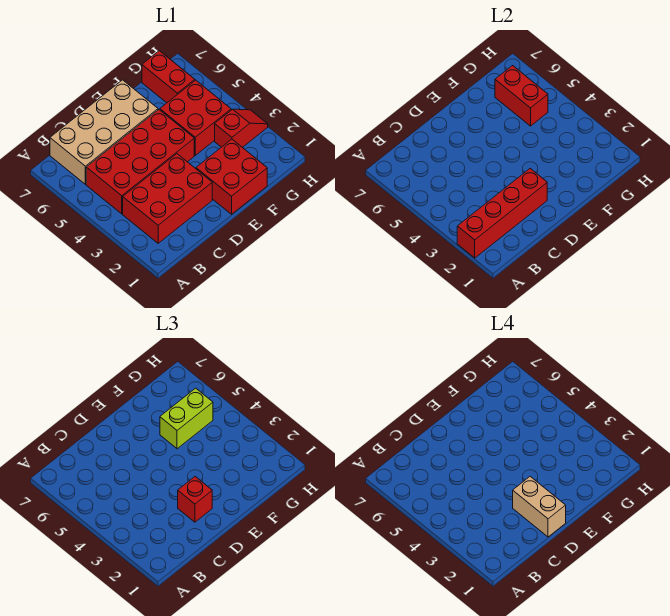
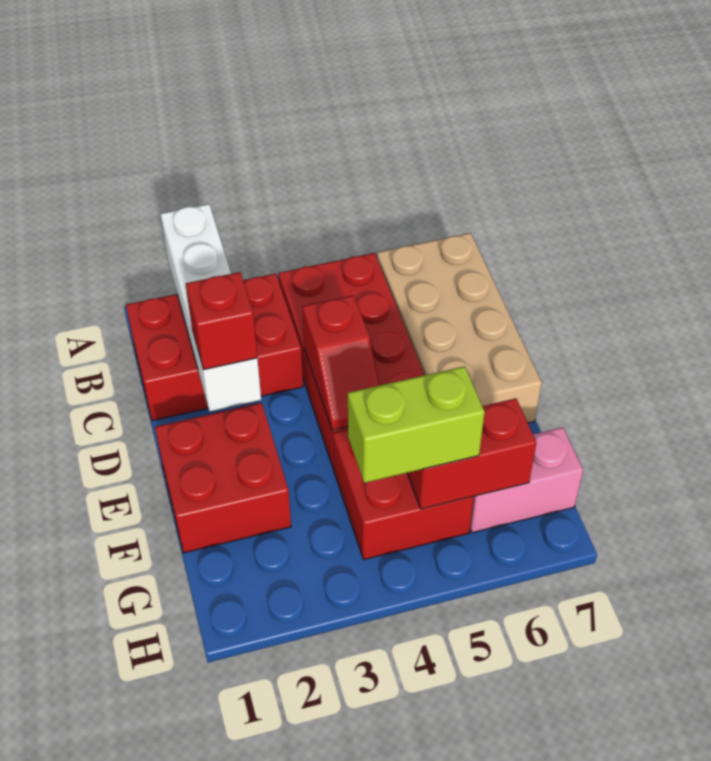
red brick A2:D2 level 2 -> white brick A2:D2 level 2
red brick B2:D3 level 1 -> red brick B1:C3 level 1
tan brick D1:D2 level 4 -> none
lime brick F5:G5 level 3 -> lime brick G4:G5 level 3
red slope G3:H3 level 1 top G -> red slope D4:E4 level 2 top D
red brick G6:G7 level 1 -> pink brick G6:G7 level 1

